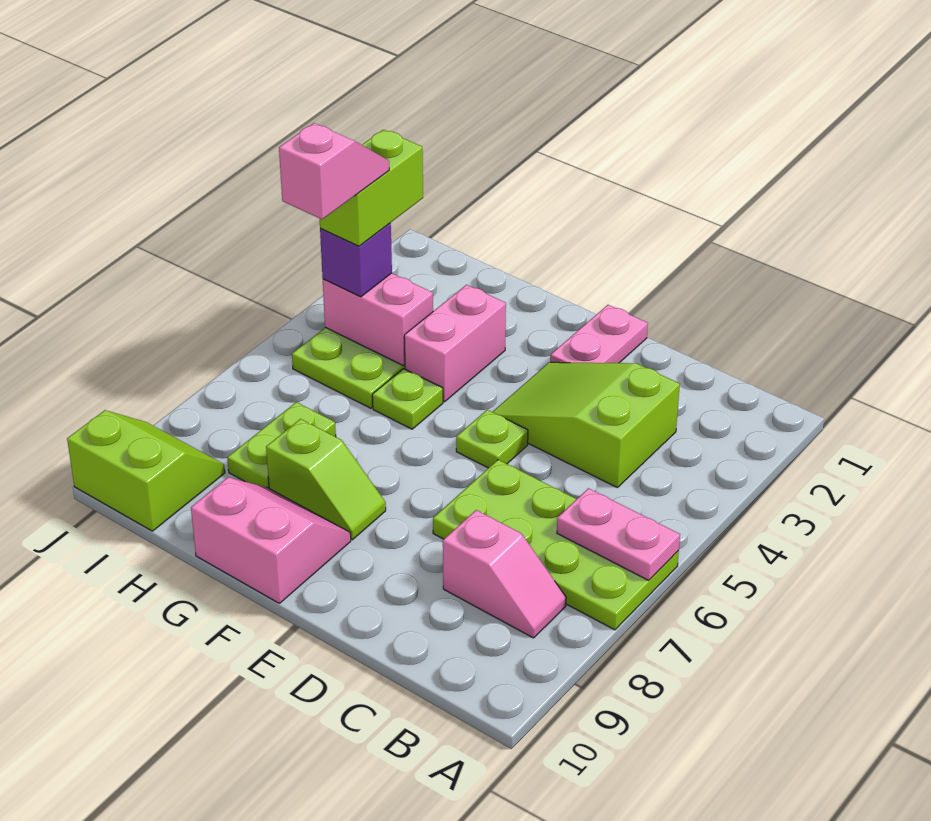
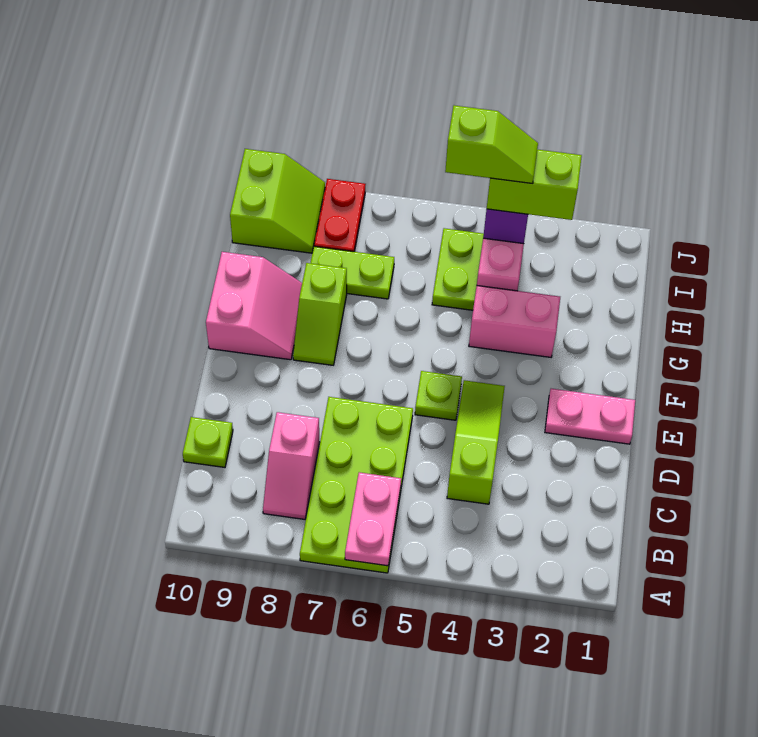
lime slope C3:E4 level 1 top C -> lime slope C4:E4 level 1 top C
lime plate G5 level 1 -> lime plate C10 level 1
pink slope I4:I5 level 5 top 5 -> lime slope I4:I5 level 5 top 5
none -> red plate I8:J8 level 1

